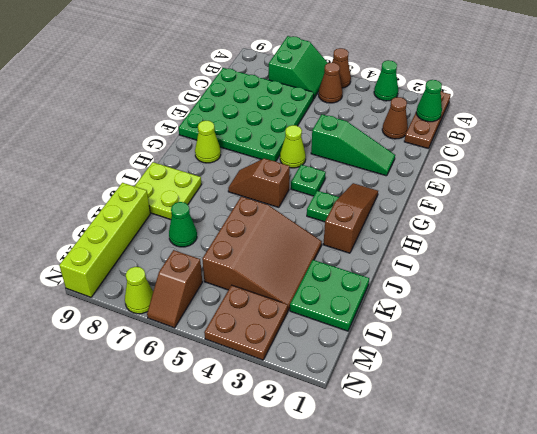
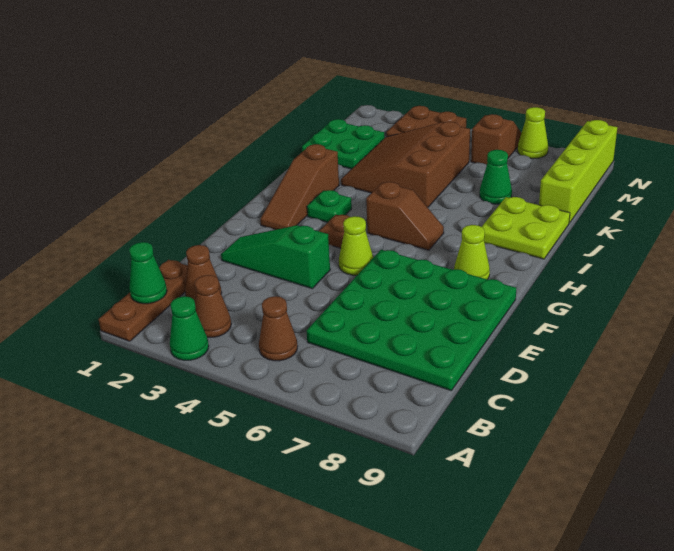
brown cone A5 level 1 -> brown cone B3 level 1
green slope A6:B7 level 1 top 7 -> none
green plate G4 level 1 -> brown plate G4 level 1

